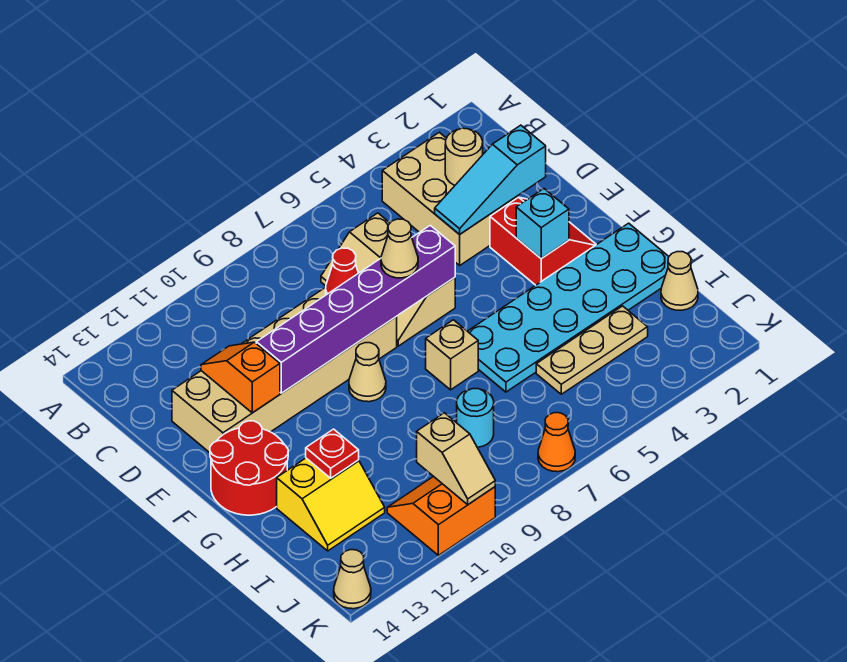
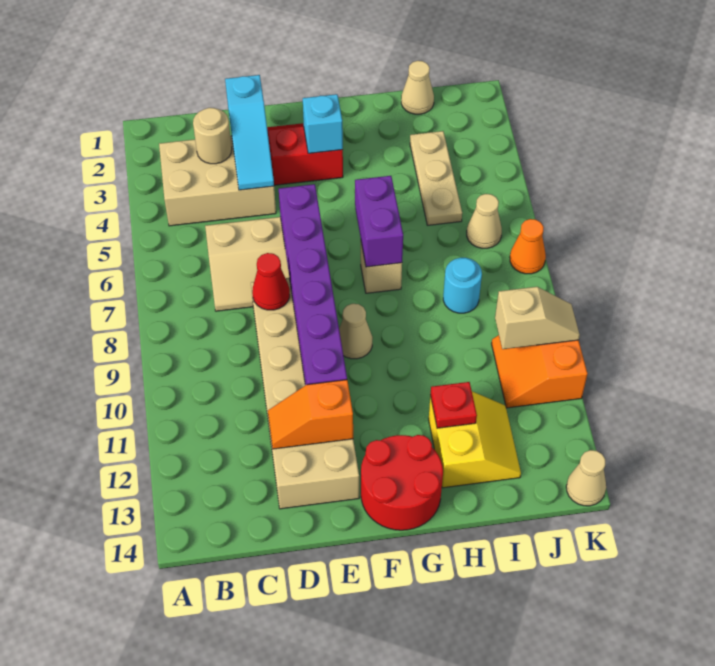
tan cone E7 level 3 -> tan cone J6 level 1
cyan plate G1:H6 level 1 -> none
none -> purple brick G6:G7 level 2

